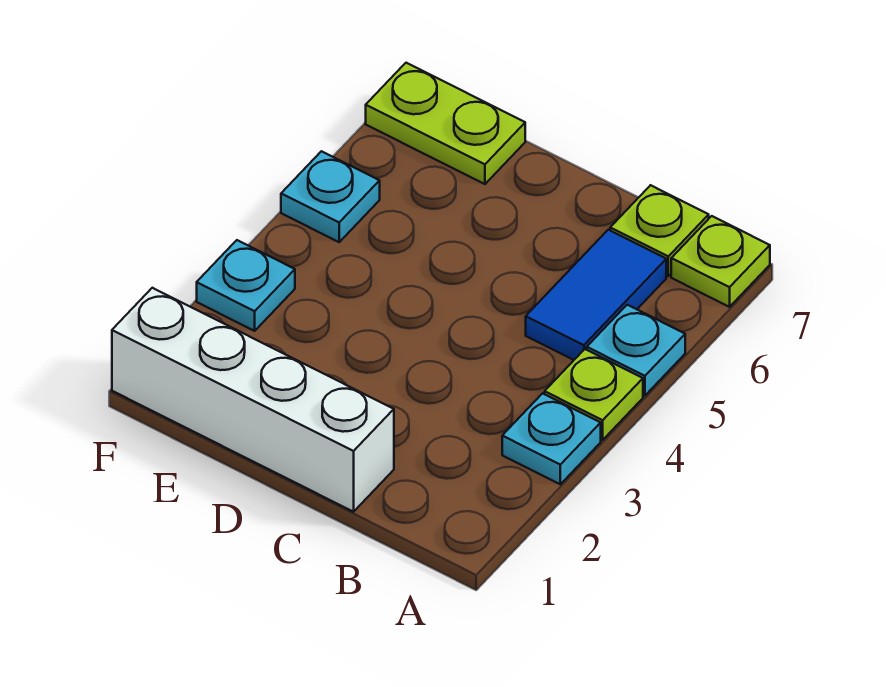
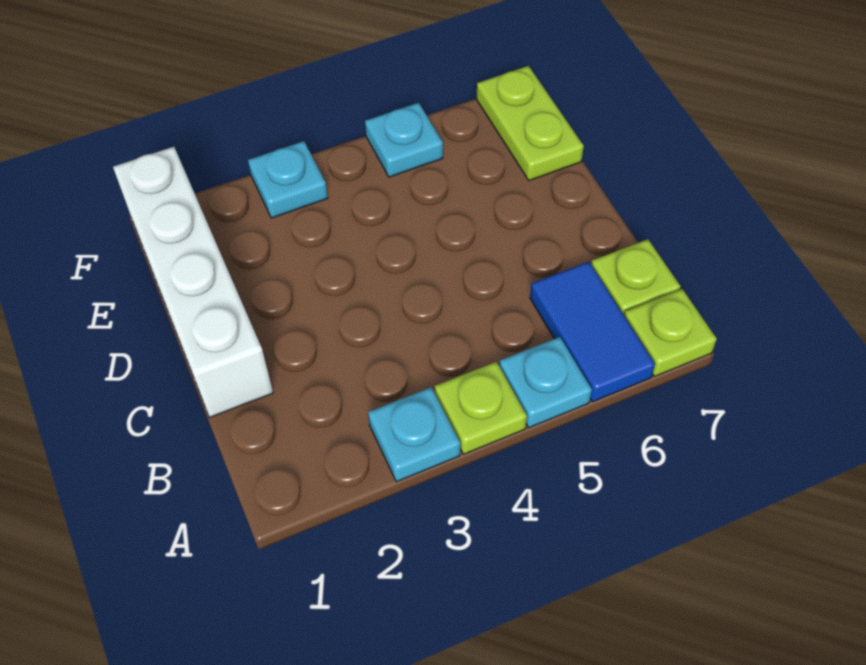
blue tile B5:B6 level 1 -> blue tile A6:B6 level 1

